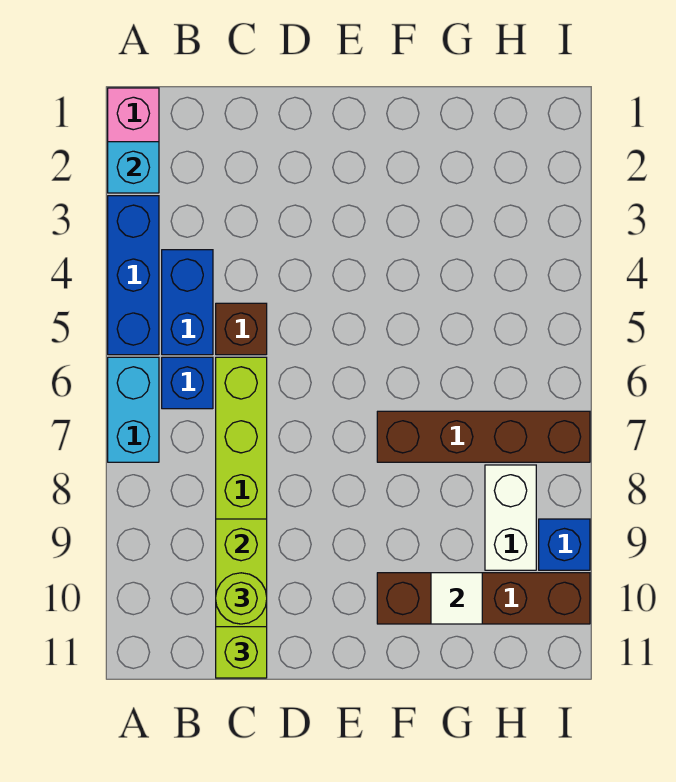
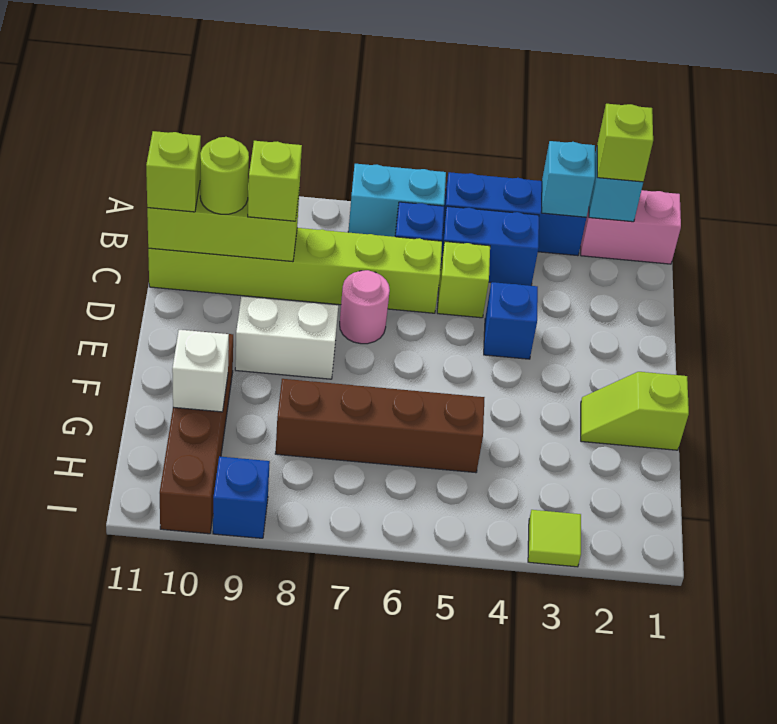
none -> lime brick A2 level 3
none -> cyan brick A3 level 2
brown brick C5 level 1 -> lime brick C5 level 1
none -> lime brick C9 level 3
none -> blue brick D4 level 1
none -> pink round brick D7 level 1
none -> lime slope F1:F2 level 1 top 1
brown brick F7:I7 level 1 -> brown brick G5:G8 level 1
white tile G10 level 2 -> white brick G10 level 2
white brick H8:H9 level 1 -> white brick E8:E9 level 1
none -> lime tile I3 level 1

